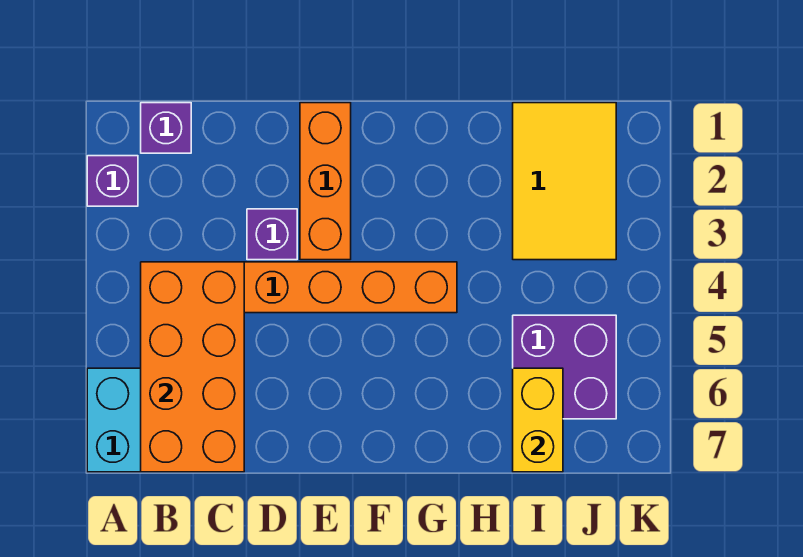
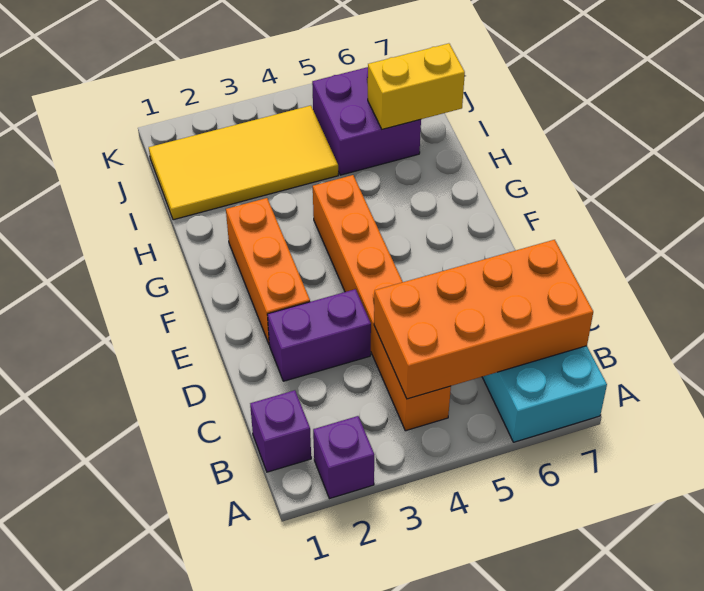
purple brick D3 level 1 -> purple brick D2:D3 level 1
orange brick E1:E3 level 1 -> orange brick E2:G2 level 1
yellow tile I1:J3 level 1 -> yellow tile I1:J4 level 1

